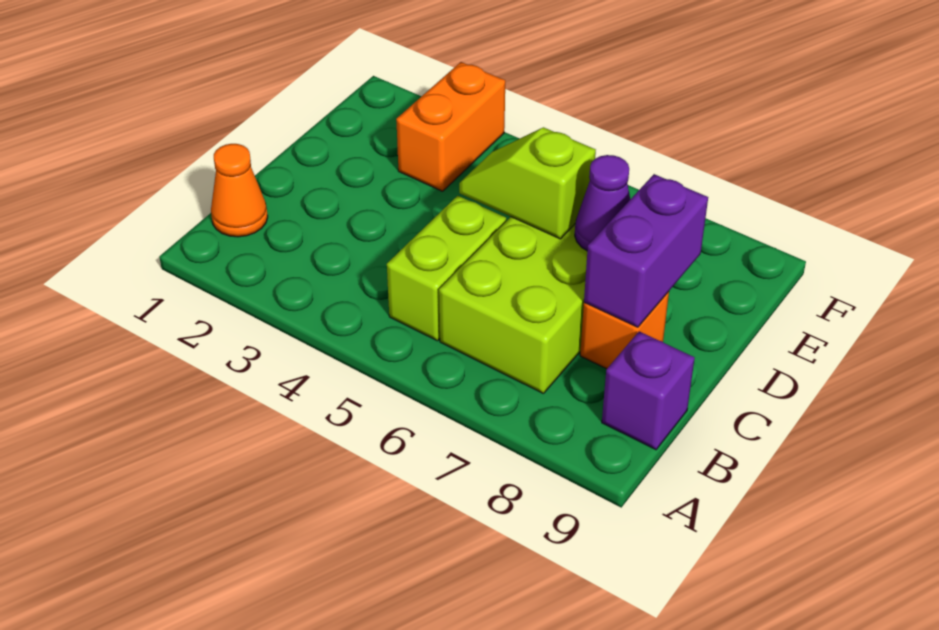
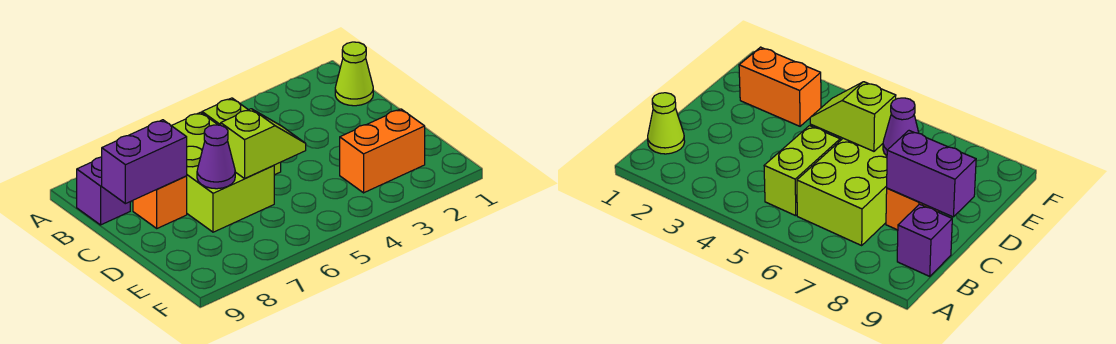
orange cone B1 level 1 -> lime cone B1 level 1
purple brick C8:D8 level 2 -> purple brick C8:C9 level 2
orange brick E3:F3 level 1 -> orange brick E2:E3 level 1

